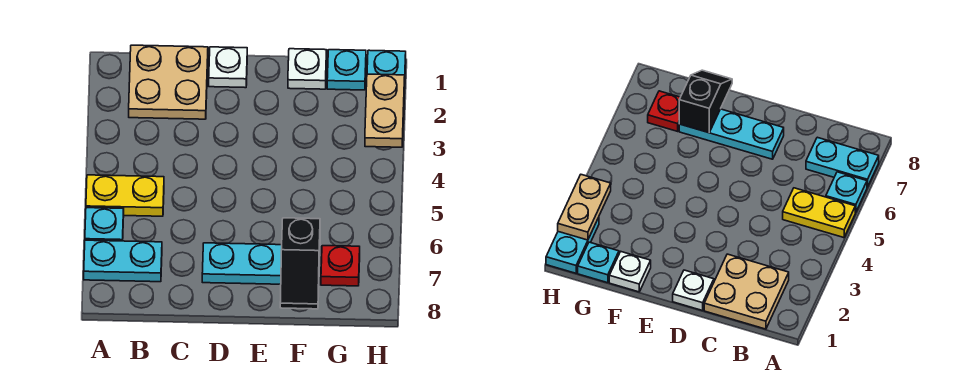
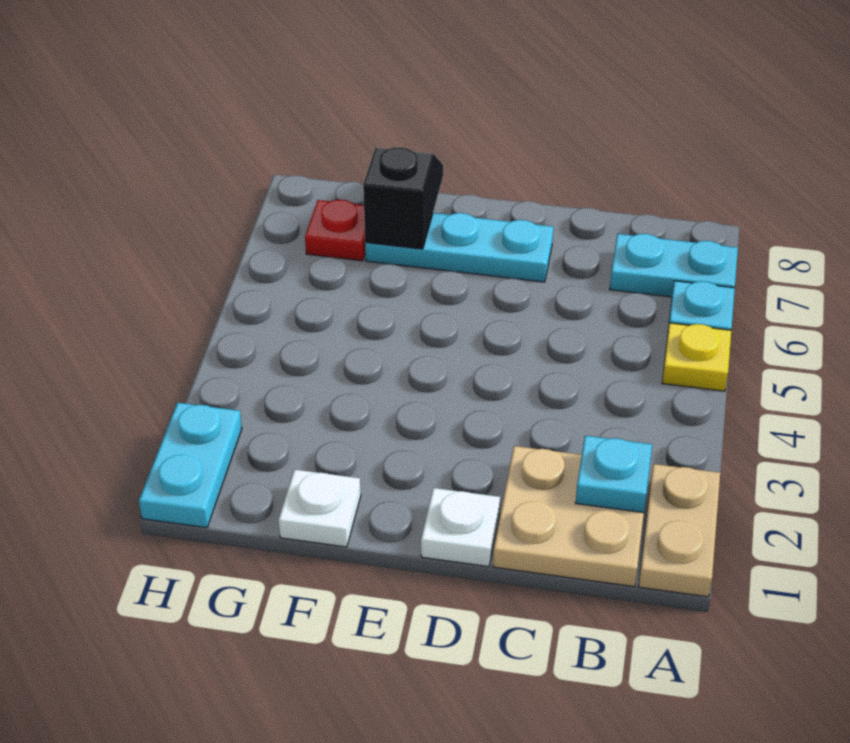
yellow plate A5:B5 level 1 -> yellow plate A5 level 1
cyan plate G1 level 1 -> cyan plate B2 level 2
tan plate H2:H3 level 2 -> tan plate A1:A2 level 1

